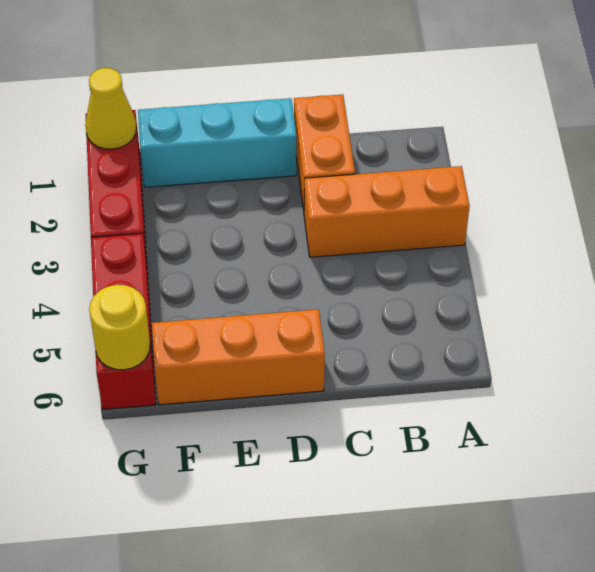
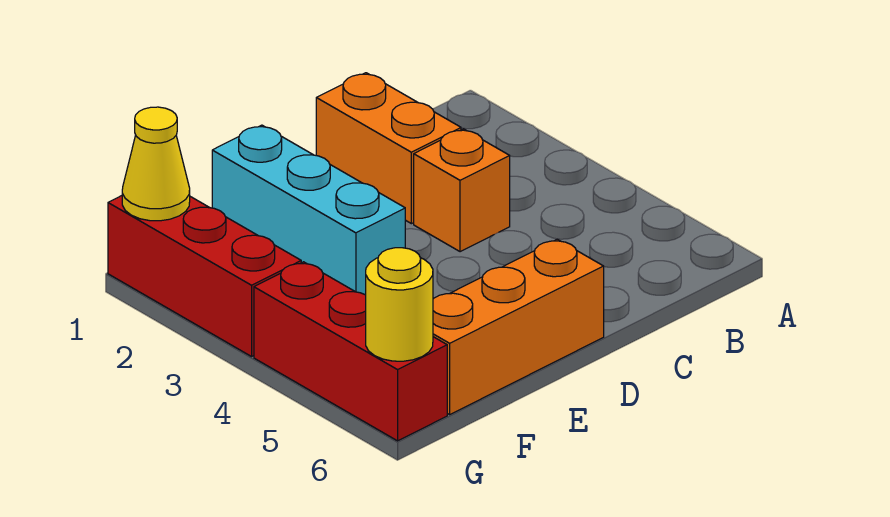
orange brick A3:C3 level 1 -> orange brick C3 level 1
cyan brick D1:F1 level 1 -> cyan brick E1:E3 level 1

